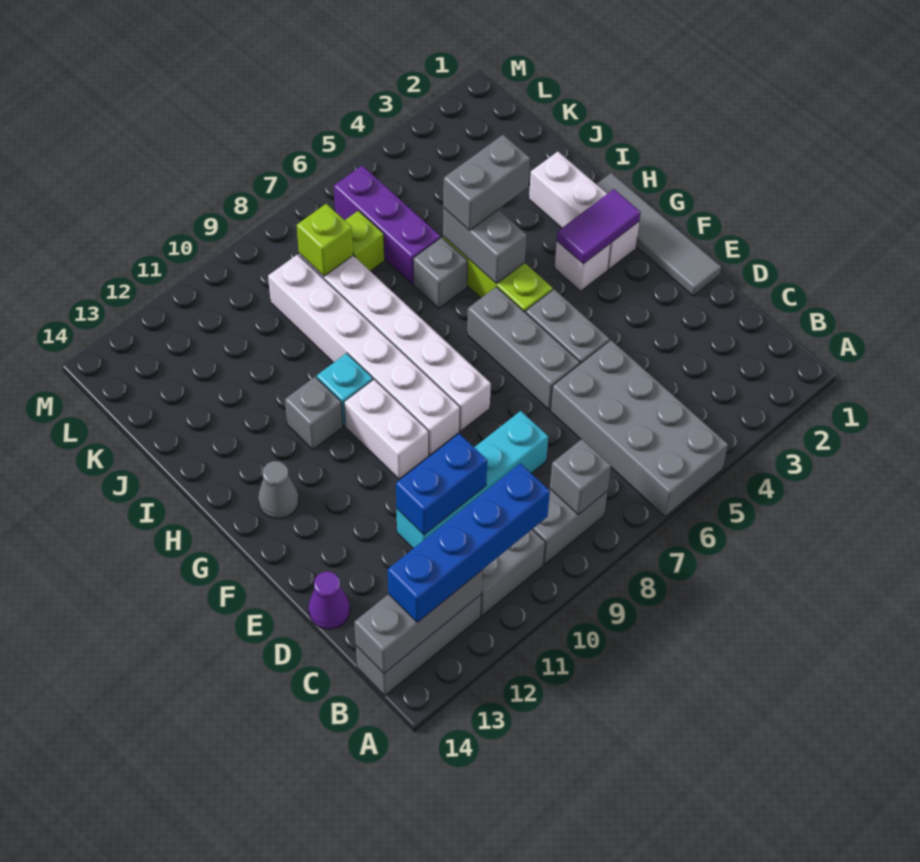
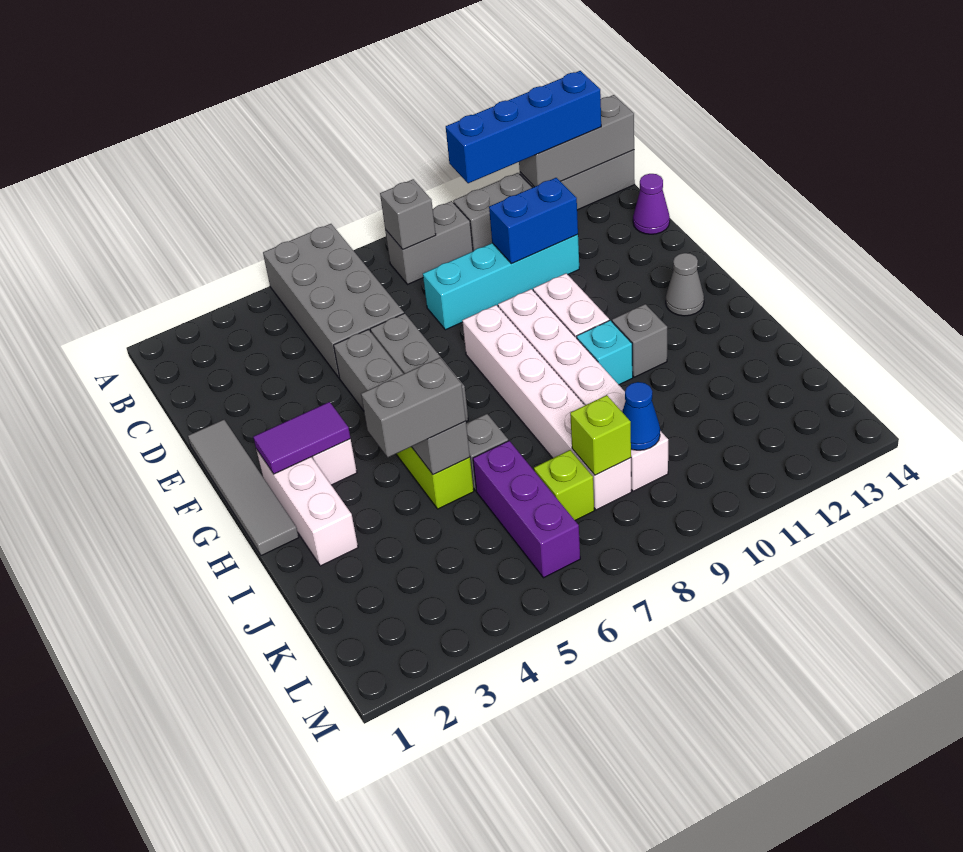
none -> blue cone K9 level 2

